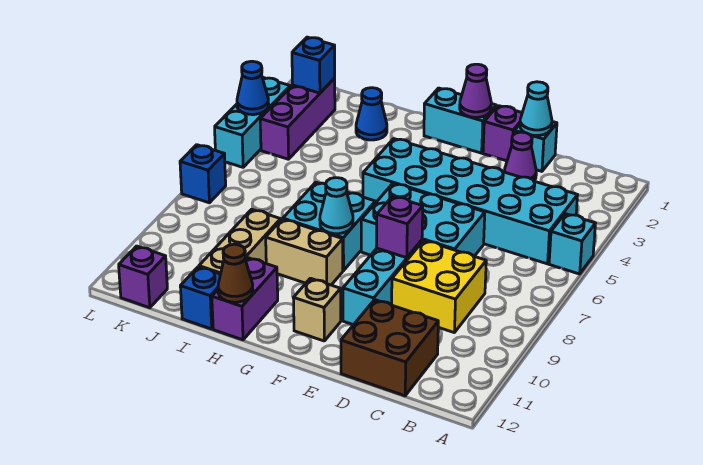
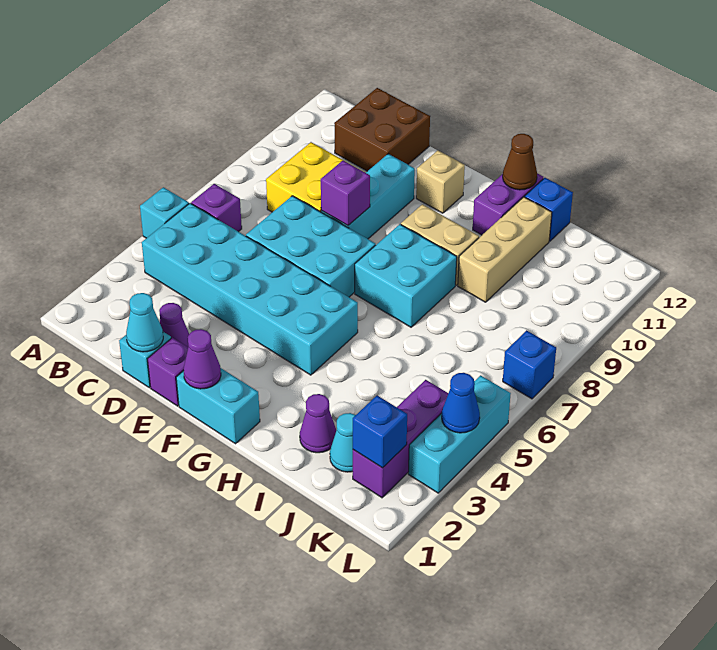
cyan cone G8 level 2 -> cyan cone J2 level 1
blue cone I2 level 1 -> purple cone I2 level 1
purple brick K12 level 1 -> purple brick B6 level 1

